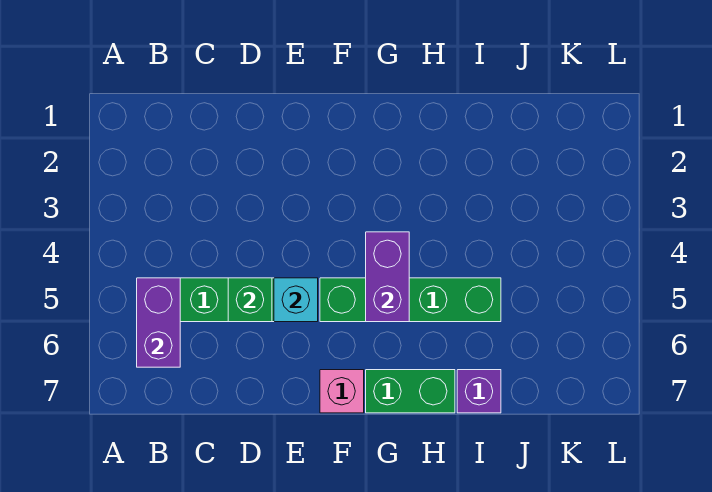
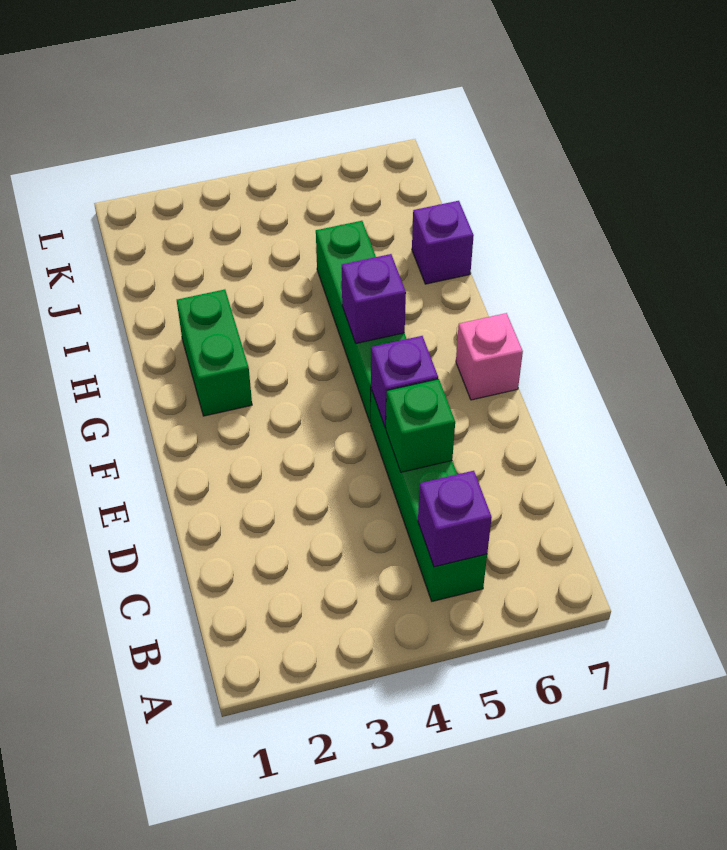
purple brick B5:B6 level 2 -> purple brick B5 level 2
cyan brick E5 level 2 -> purple brick E5 level 2
purple brick G4:G5 level 2 -> purple brick G5 level 2
green brick G7:H7 level 1 -> green brick G2:H2 level 1

